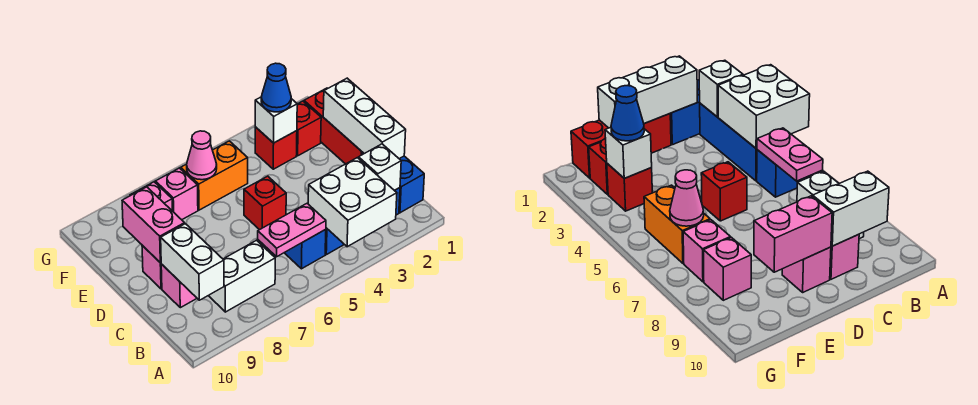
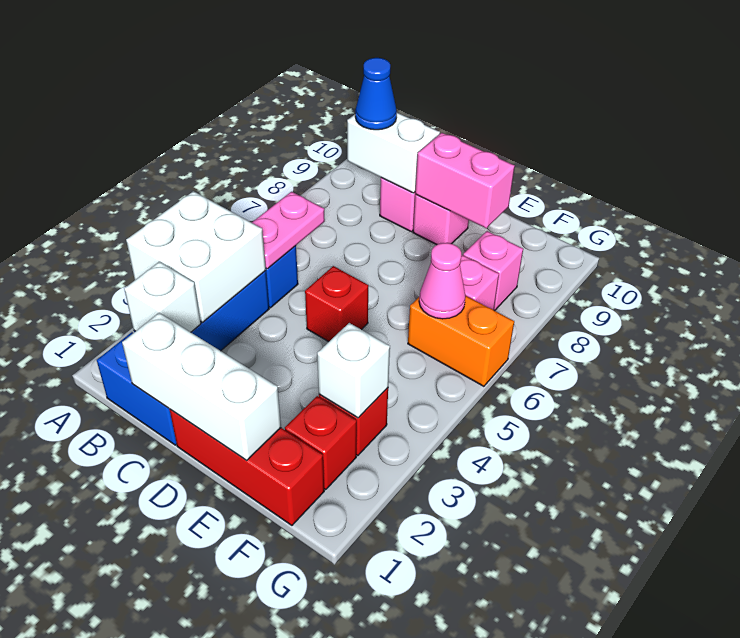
white brick B7:B8 level 1 -> none
blue cone F3 level 3 -> blue cone B9 level 3
orange brick F5:F6 level 1 -> orange brick F6:G6 level 1

